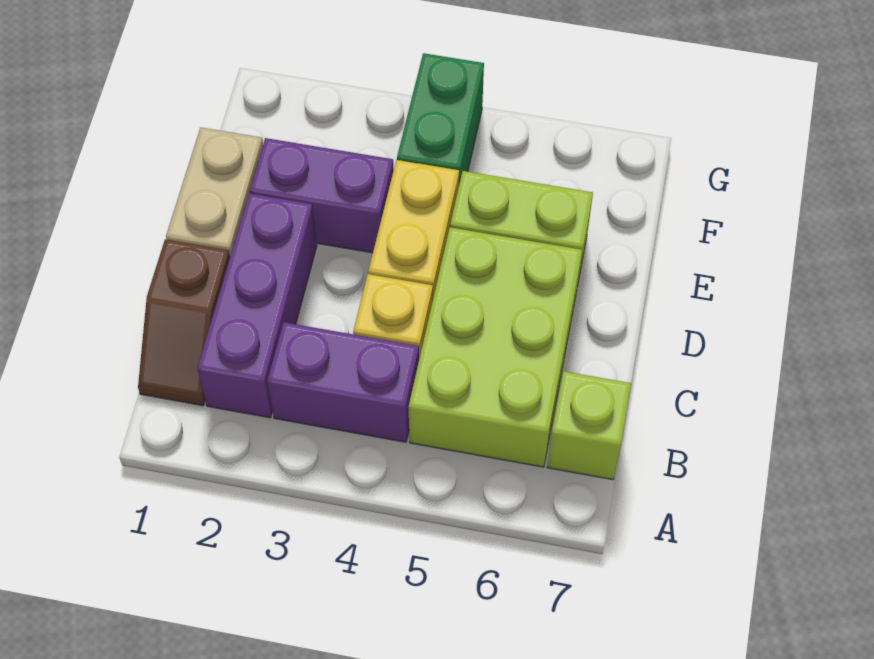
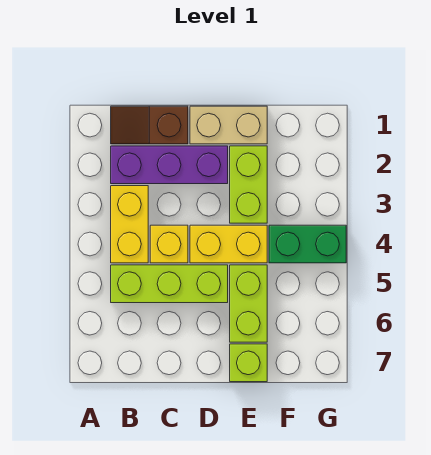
purple brick B3:B4 level 1 -> yellow brick B3:B4 level 1
lime brick B5:D6 level 1 -> lime brick B5:D5 level 1
lime brick B7 level 1 -> lime brick E7 level 1
purple brick E2:E3 level 1 -> lime brick E2:E3 level 1

